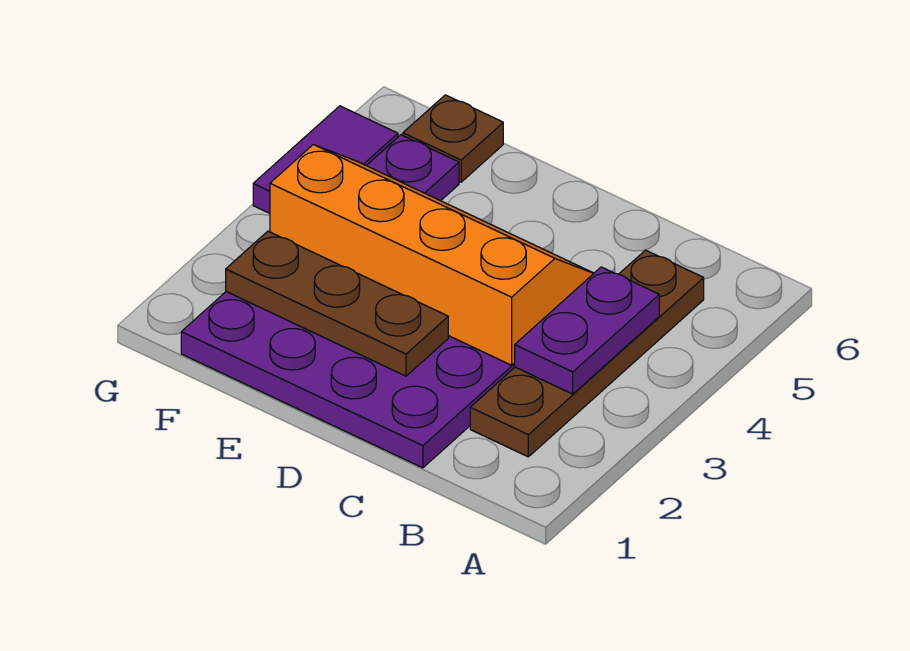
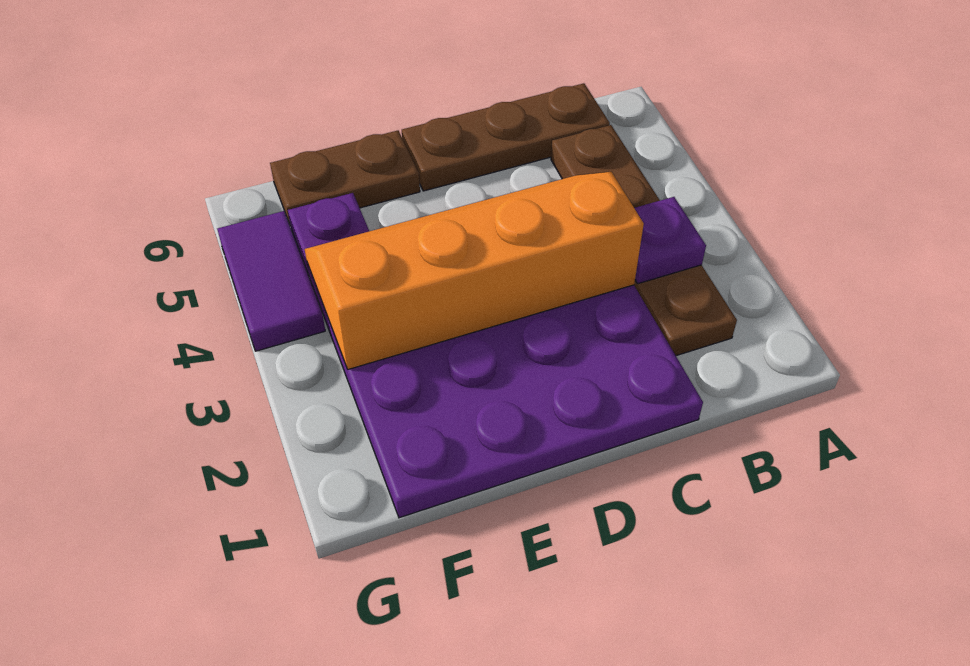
purple plate B3:B4 level 2 -> purple plate B3 level 2
brown plate D2:F2 level 2 -> brown plate B6:D6 level 1
brown plate F6 level 1 -> brown plate E6:F6 level 1

